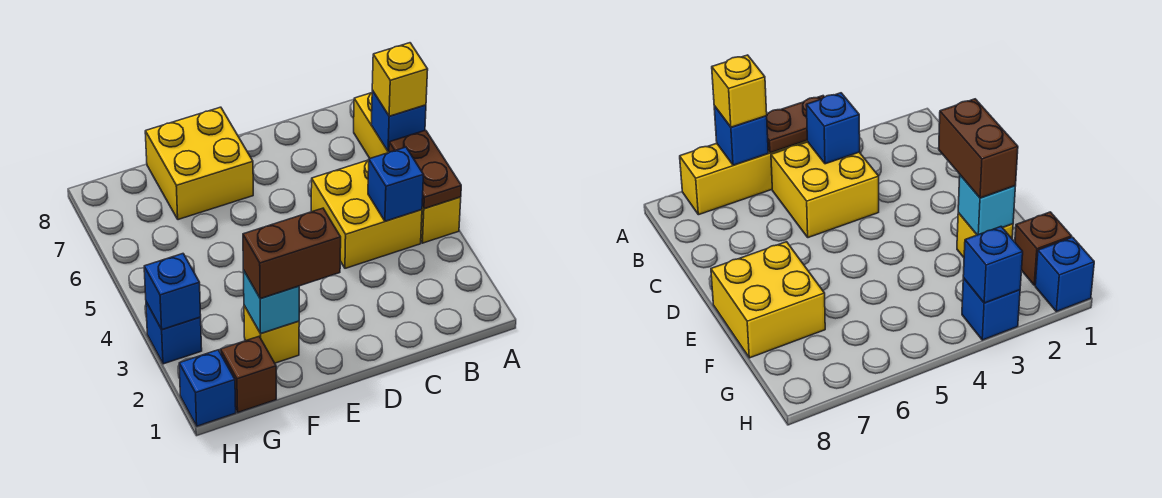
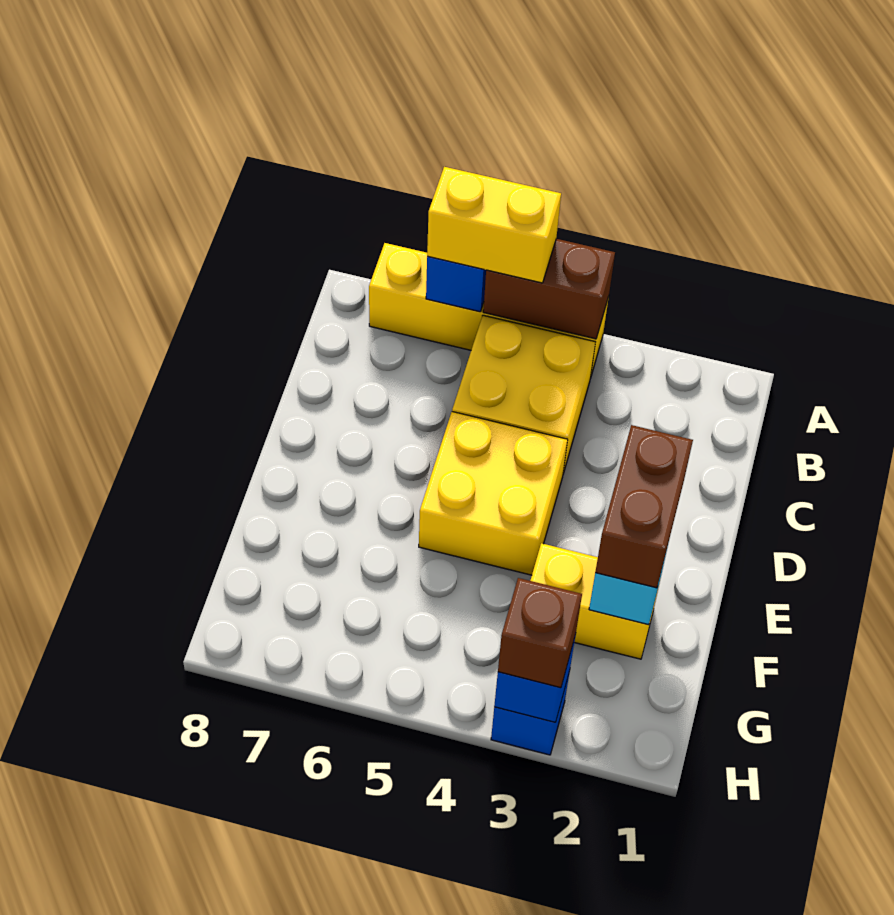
brown plate A4:A5 level 2 -> brown brick A4:A5 level 2
yellow brick A6 level 3 -> yellow brick A5:A6 level 3
blue brick B4 level 2 -> none
yellow brick E7:F8 level 1 -> yellow brick D4:E5 level 1
yellow brick F2 level 1 -> yellow brick F2:F3 level 1
brown brick G1 level 1 -> brown brick H3 level 3
blue brick H1 level 1 -> none

